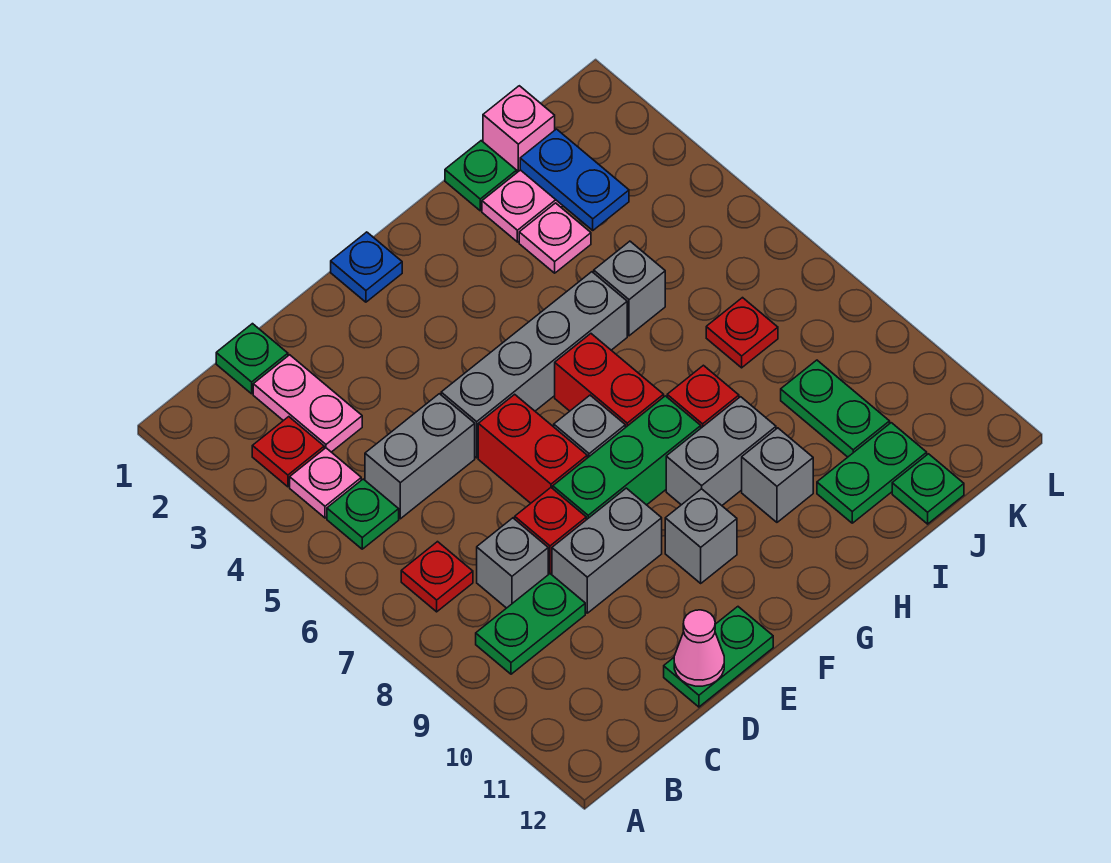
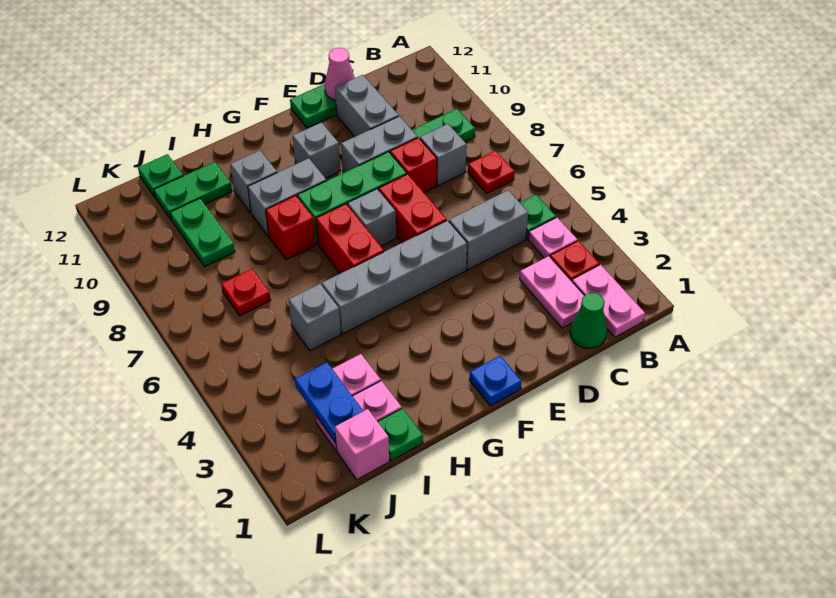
none -> pink plate B1:B2 level 1
green plate C1 level 1 -> green cone C1 level 1
none -> grey brick D10:D11 level 1

